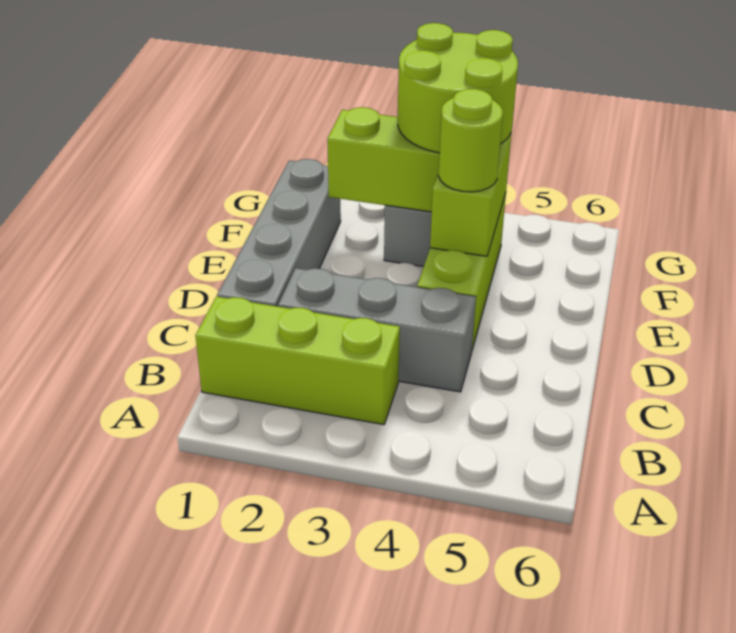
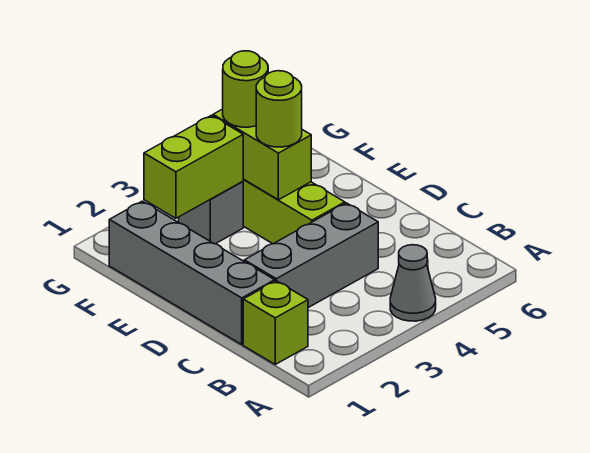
none -> grey cone A4 level 1
lime brick B1:B3 level 1 -> lime brick B1 level 1
lime round brick F3:G4 level 3 -> lime round brick F4 level 3

